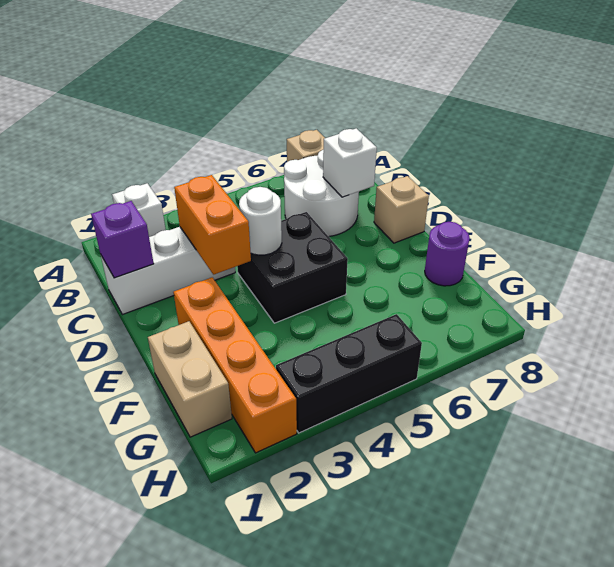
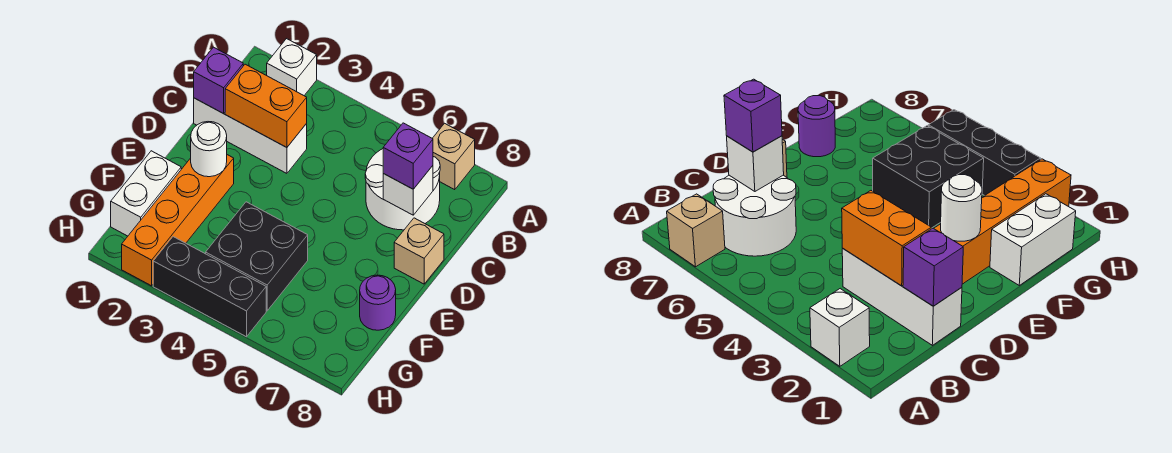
orange brick C3:D3 level 2 -> orange brick C2:C3 level 2
none -> purple brick C7 level 3
black brick D4:E5 level 1 -> black brick F4:G5 level 1
white round brick D4 level 2 -> white round brick E2 level 2
tan brick F1:G1 level 1 -> white brick F1:G1 level 1

